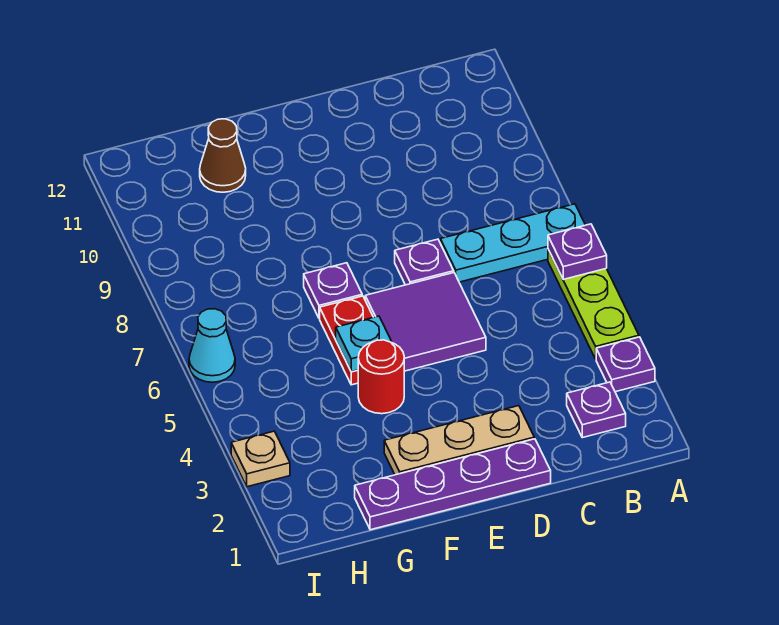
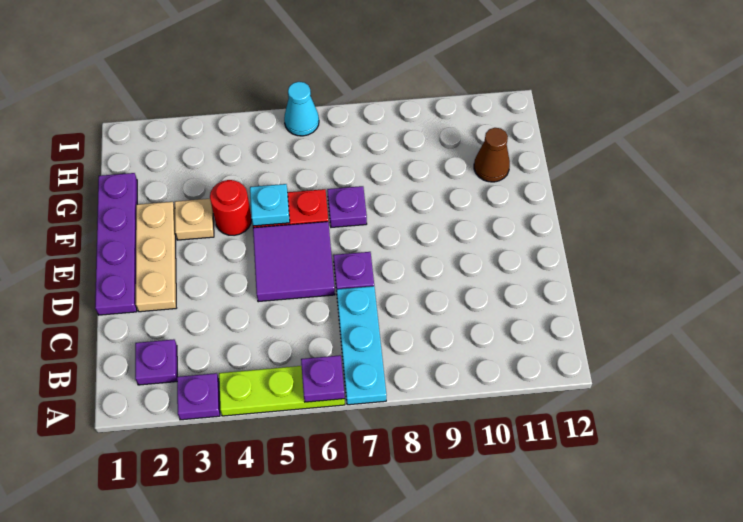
tan plate I3 level 1 -> tan plate F3 level 1

